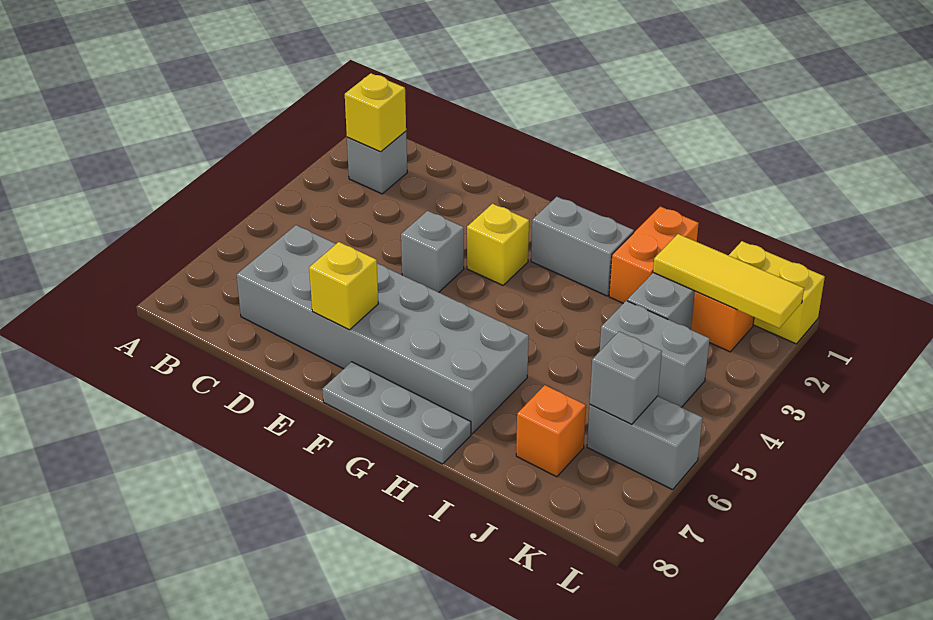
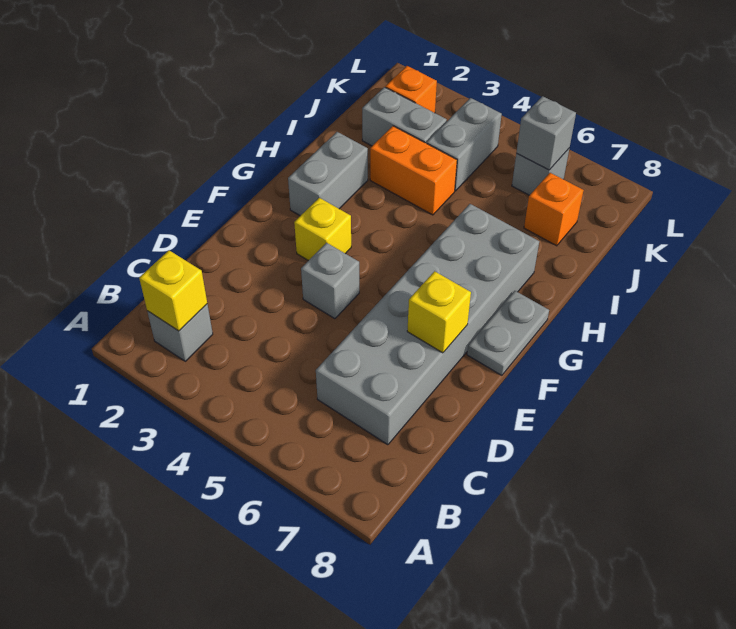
grey plate F8:H8 level 1 -> grey plate F8:G8 level 1
orange brick I1:I2 level 1 -> orange brick I3:I4 level 1
yellow tile J2:L2 level 2 -> none
yellow brick K1:L1 level 1 -> none
grey brick K6:L6 level 1 -> grey brick K6 level 1

